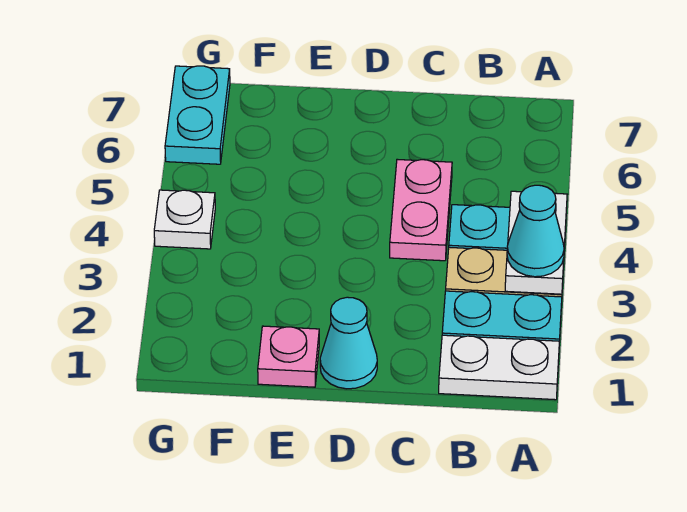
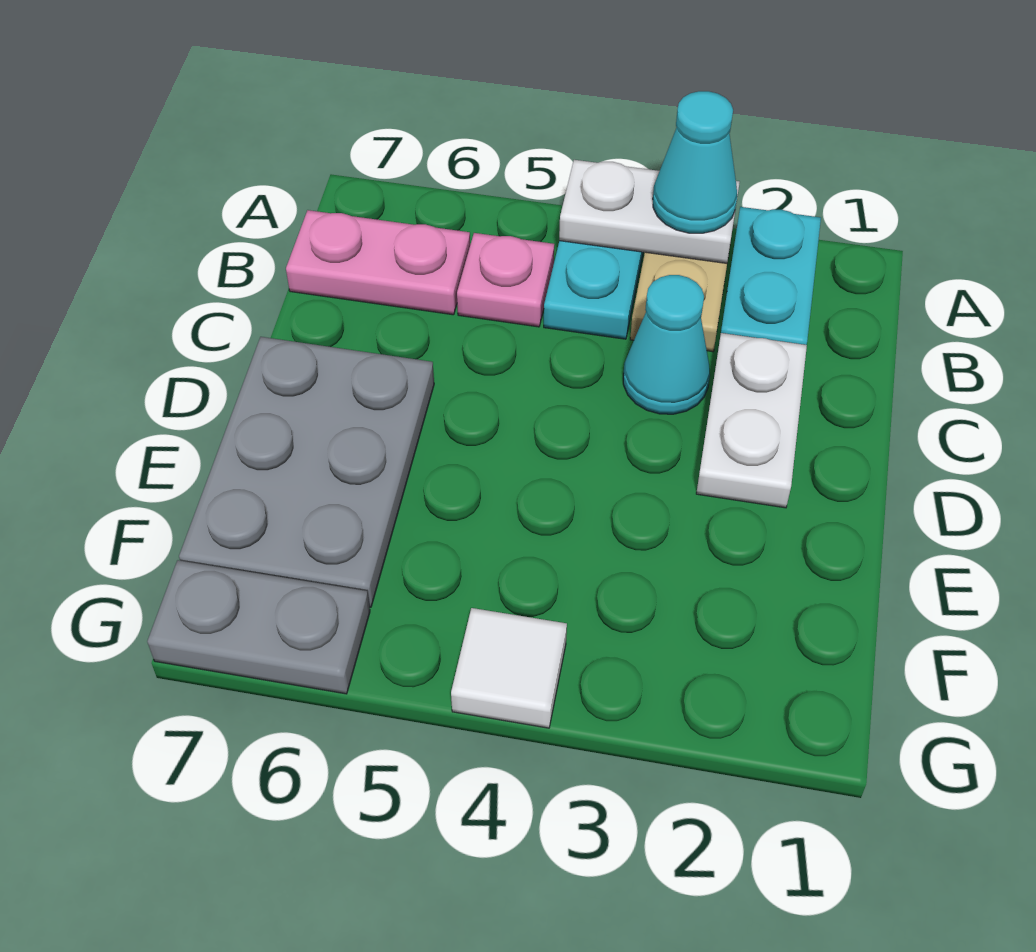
white plate A1:B1 level 1 -> white plate C2:D2 level 1
pink plate C4:C5 level 1 -> pink plate B6:B7 level 1
cyan cone D1 level 1 -> cyan cone C3 level 1
none -> grey plate D6:F7 level 1
pink plate E1 level 1 -> pink plate B5 level 1
white plate G4 level 1 -> white tile G4 level 1
cyan plate G6:G7 level 1 -> grey plate G6:G7 level 1

